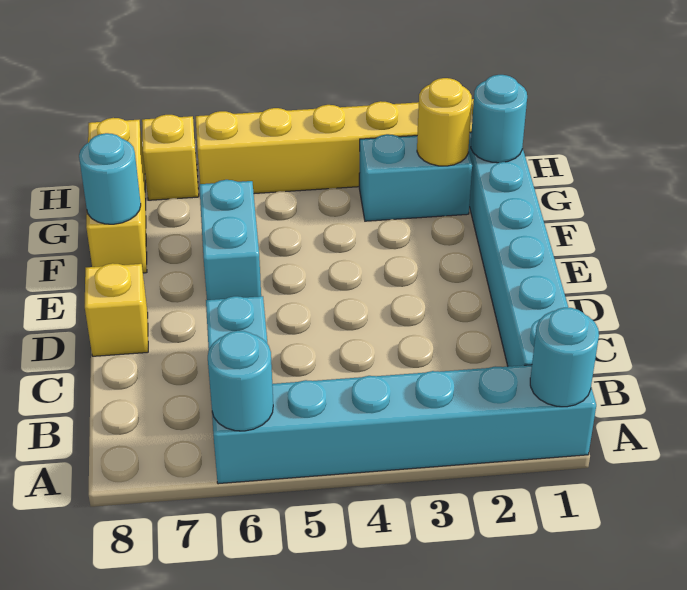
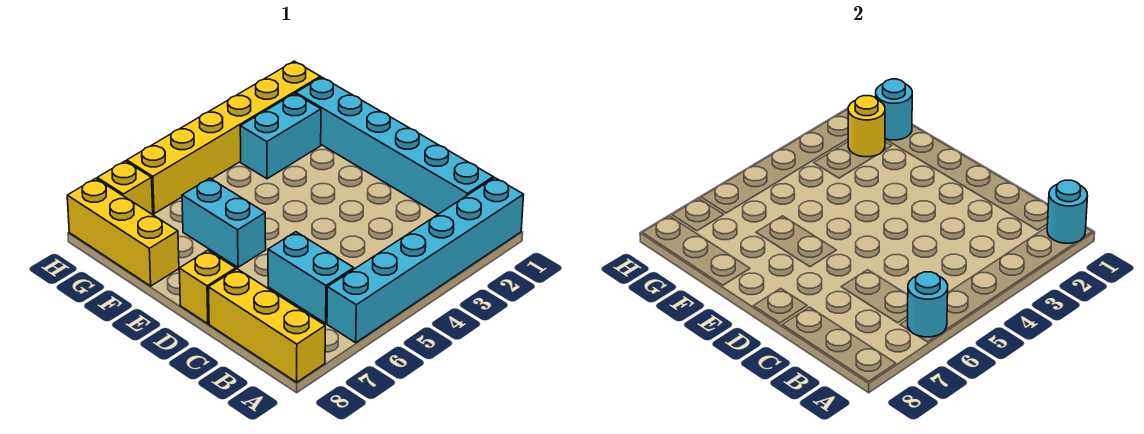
none -> yellow brick A8:C8 level 1
cyan round brick F8 level 2 -> none

